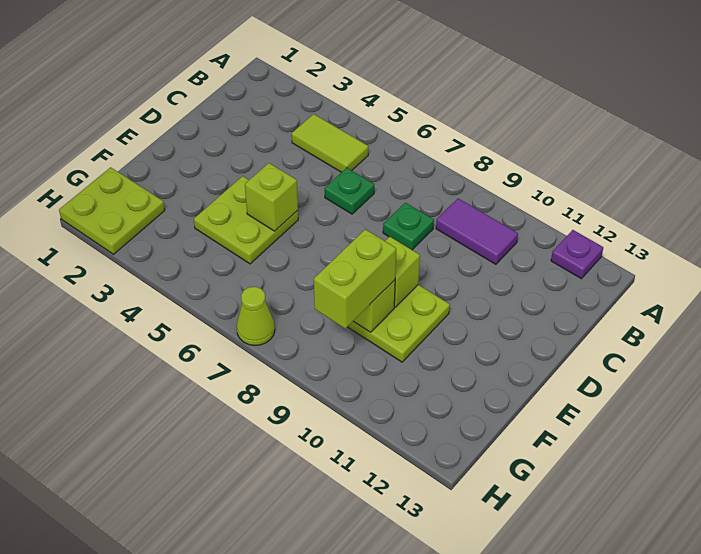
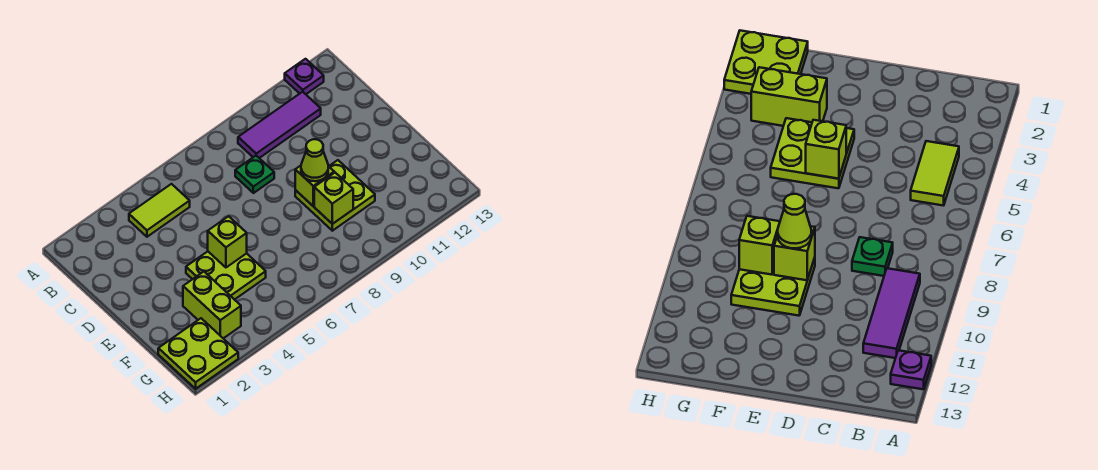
purple tile B9:B10 level 1 -> purple tile B9:B11 level 1
green plate C6 level 1 -> none
lime brick F9:G9 level 3 -> lime brick F3:G3 level 1
lime cone H7 level 1 -> lime cone E9 level 3

